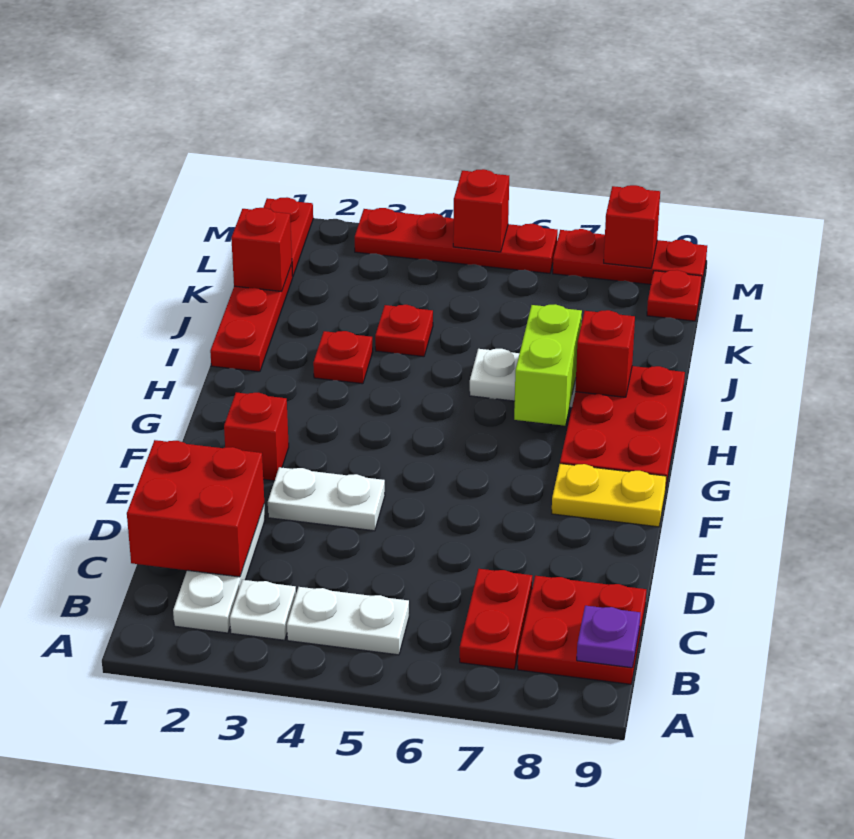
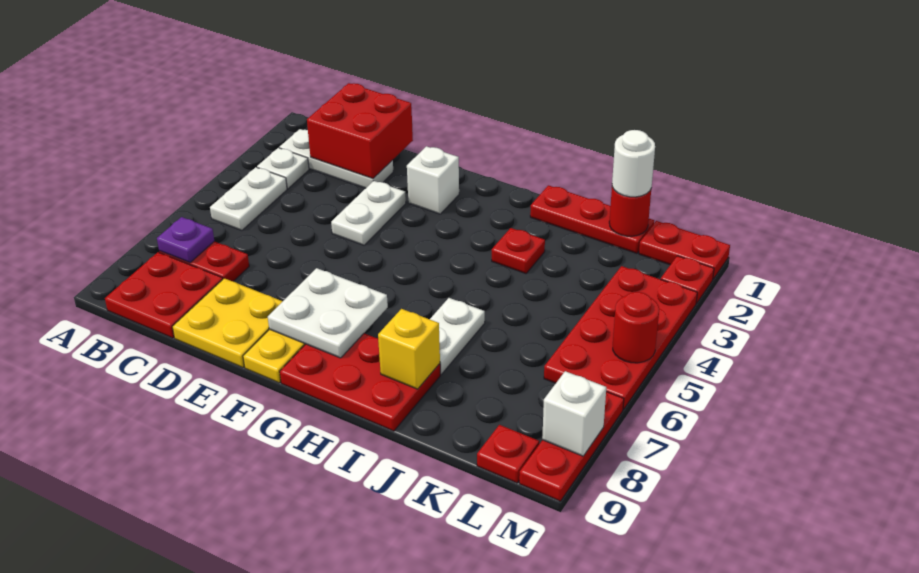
purple plate B9 level 2 -> purple plate B7 level 2
none -> yellow plate D8:E9 level 1
red brick F2 level 1 -> white brick F2 level 1
none -> white plate F7:G8 level 2
lime brick H7:I7 level 2 -> none
red brick I8 level 2 -> yellow brick I8 level 2
red plate J4 level 1 -> red plate M2 level 1
red brick K1 level 2 -> red round brick K1 level 2
none -> white round brick K1 level 3
red plate M3:M6 level 1 -> red plate L3:M6 level 1
red brick M5 level 2 -> red round brick M5 level 2
red brick M8 level 2 -> white brick M8 level 2

